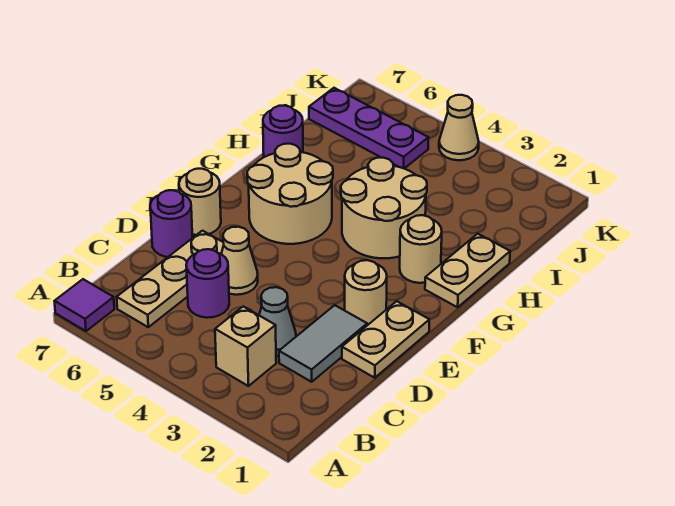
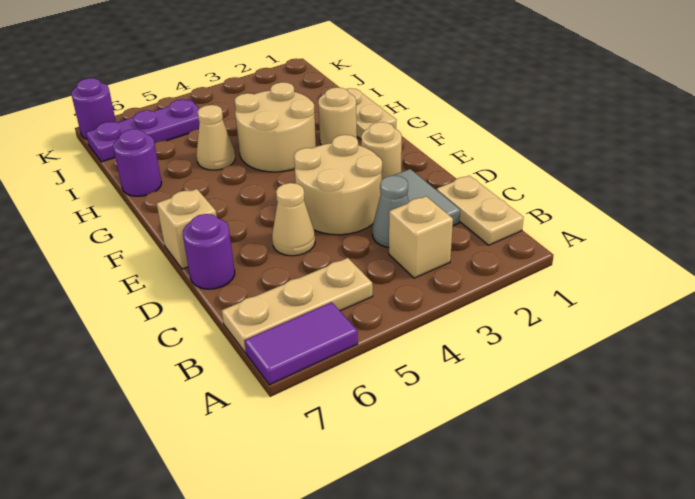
purple tile A7 level 1 -> purple tile A6:A7 level 1
tan plate B6:D6 level 1 -> tan plate B5:B7 level 1
purple round brick C5 level 1 -> purple round brick K7 level 1
tan plate D1:E1 level 1 -> tan plate B1:C1 level 1
tan round brick E7 level 1 -> tan brick E7 level 1
tan round brick F5:G6 level 1 -> tan round brick D3:E4 level 1
tan cone K4 level 1 -> tan cone H5 level 1

